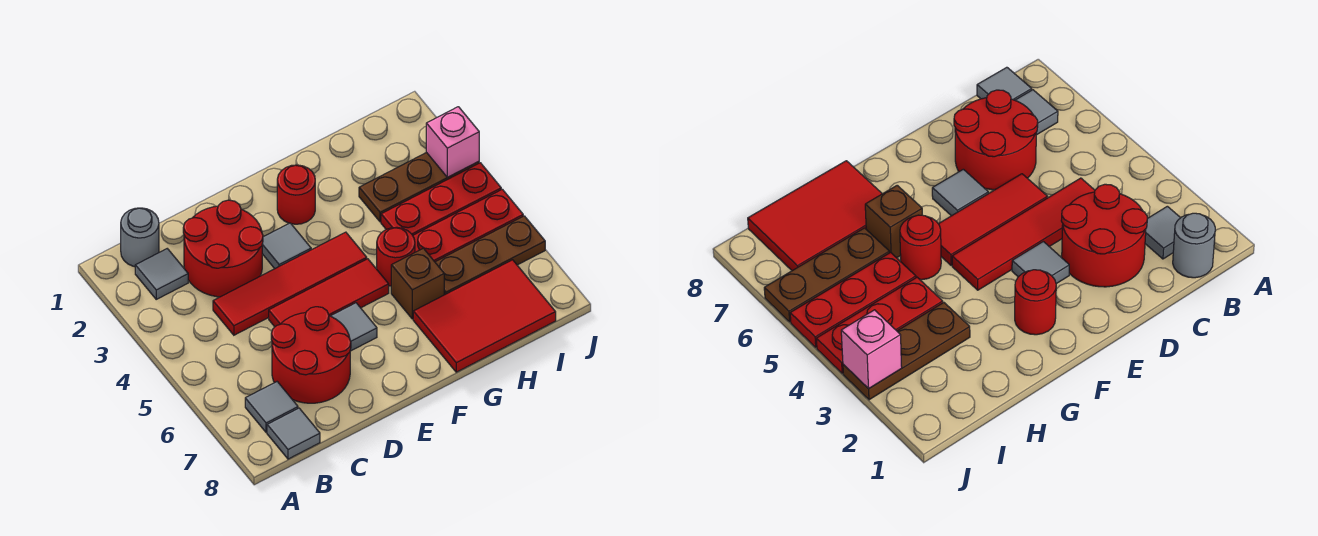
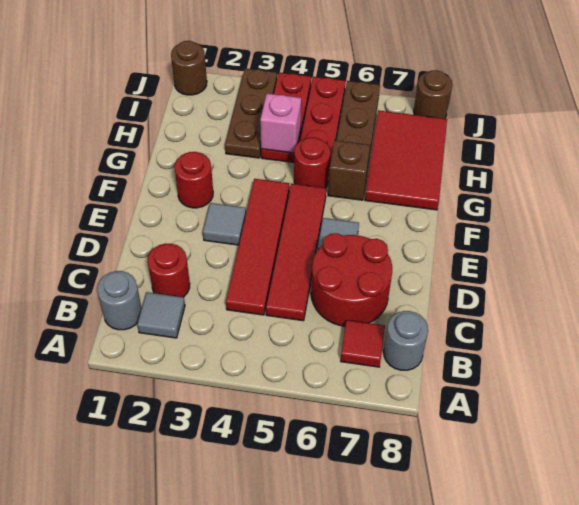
grey tile B7 level 1 -> red tile B7 level 1
grey tile B8 level 1 -> grey round brick B8 level 1
red round brick C2:D3 level 1 -> red round brick C2 level 1
red tile D5:F5 level 1 -> red tile C5:F5 level 1
none -> brown round brick J1 level 1
pink brick J3 level 2 -> pink brick H4 level 2
none -> brown round brick J8 level 1

